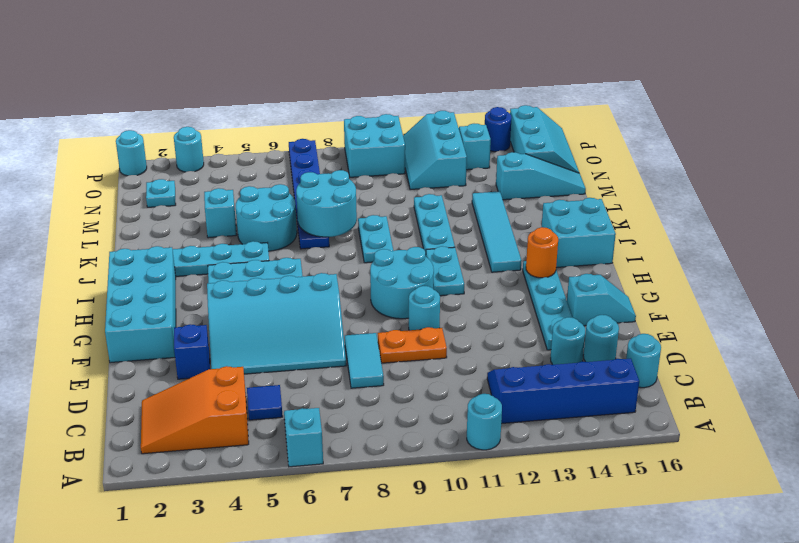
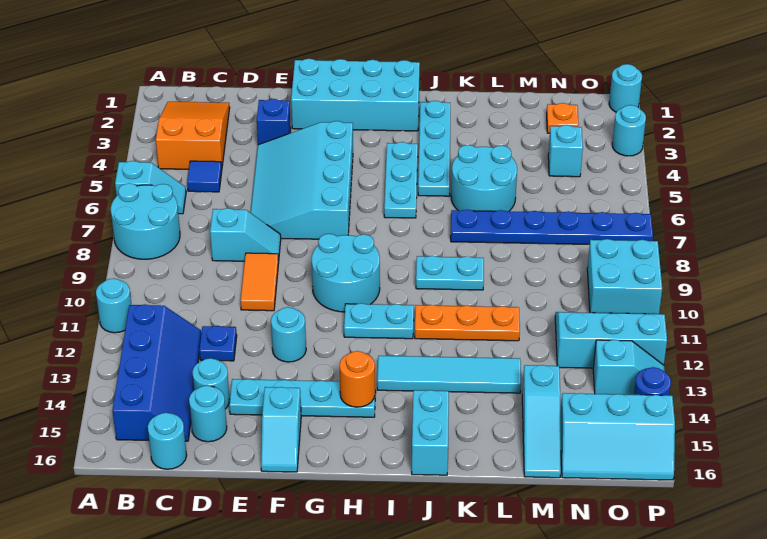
cyan tile D8:E8 level 1 -> cyan slope D8:E8 level 1 top D
none -> blue plate D12 level 1
orange plate E9:E10 level 1 -> orange tile E9:E10 level 1
cyan round brick F10 level 1 -> cyan round brick F12 level 1
cyan brick I15:J16 level 1 -> cyan brick J15:J16 level 1
cyan plate J11:L11 level 1 -> orange plate J11:L11 level 1
cyan round brick K7:L8 level 2 -> cyan round brick A7:B8 level 1
cyan brick L4 level 1 -> cyan brick N4 level 1
cyan plate N2 level 1 -> orange plate N2 level 1

